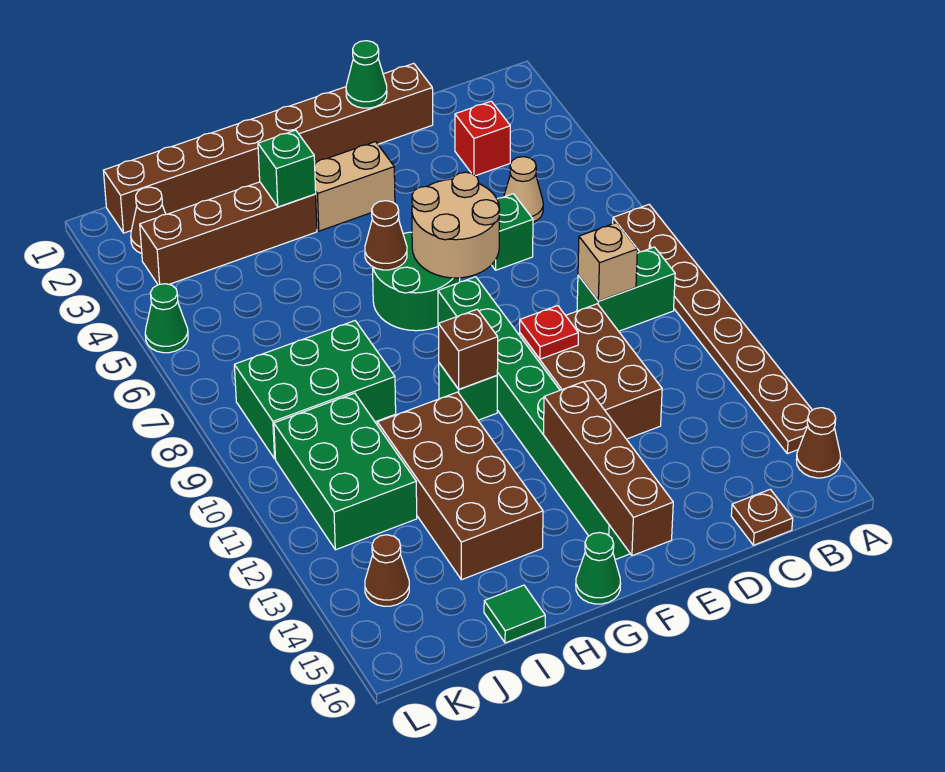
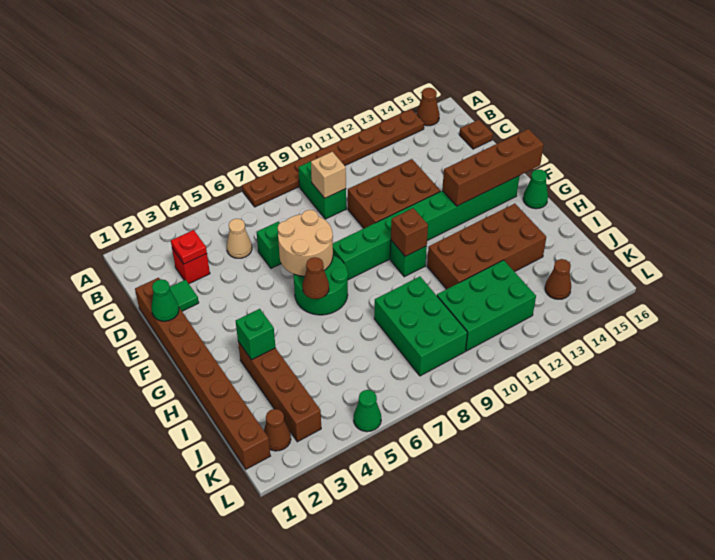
red plate E10 level 2 -> red plate C3 level 2
tan brick F3:G3 level 1 -> none
green tile I16 level 1 -> green tile D2 level 1

